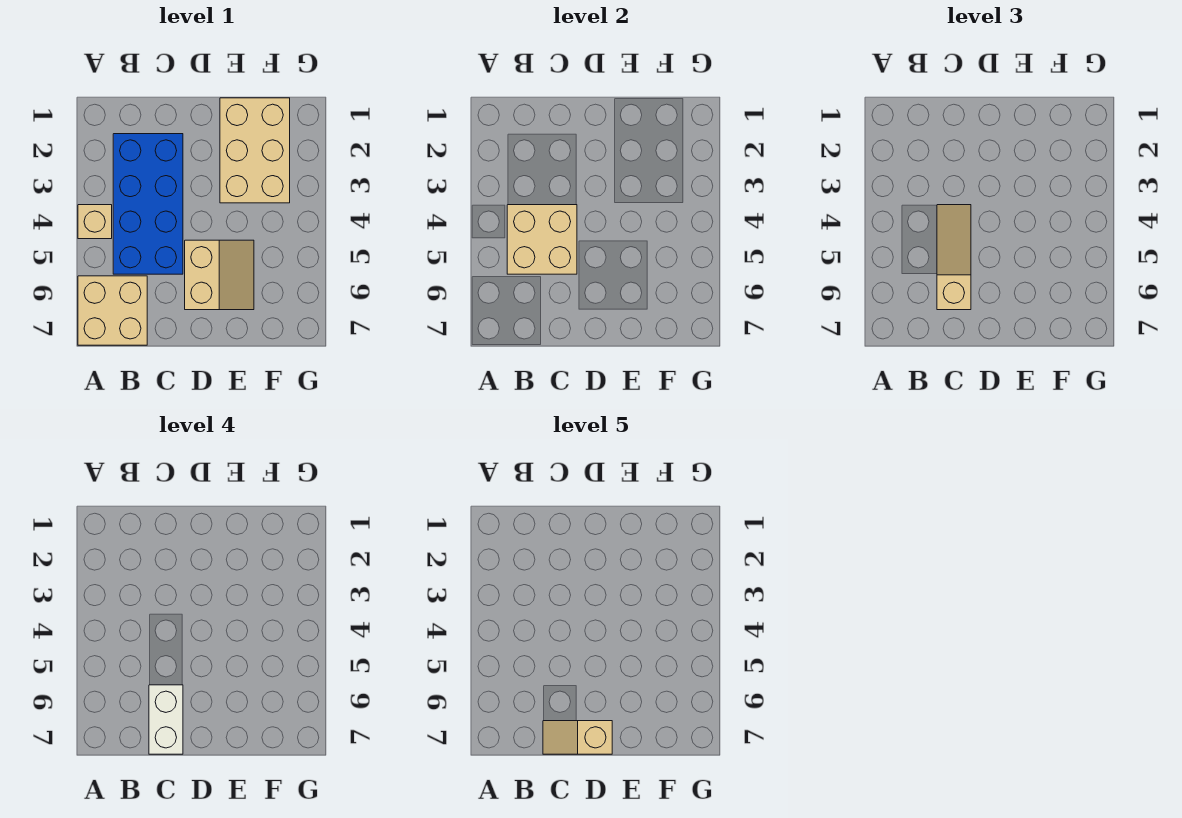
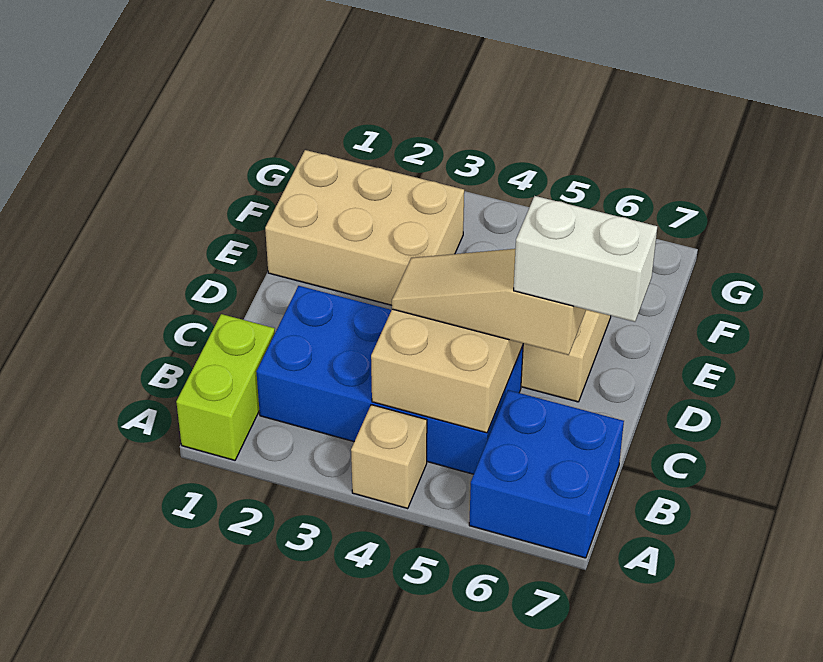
none -> lime brick A1:B1 level 1
tan brick A6:B7 level 1 -> blue brick A6:B7 level 1
tan slope C7:D7 level 5 top D -> none

